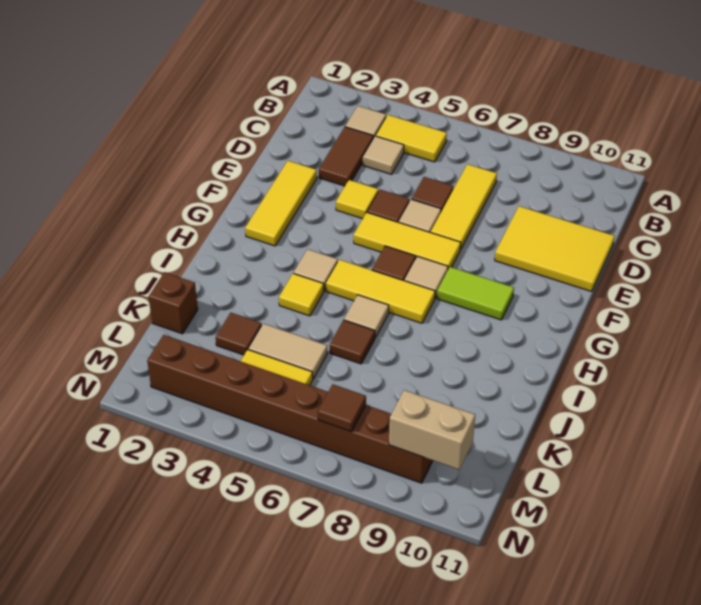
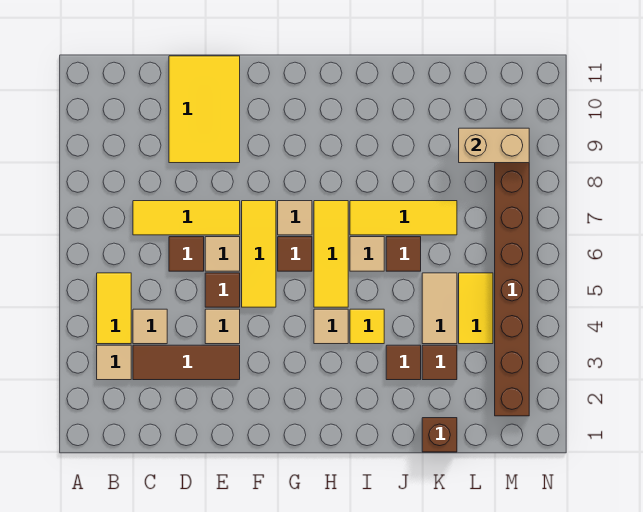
brown tile C3:D3 level 1 -> brown tile C3:E3 level 1
yellow tile E2:G2 level 1 -> yellow tile I7:K7 level 1
yellow tile E4 level 1 -> tan tile E4 level 1
lime tile G8:G9 level 1 -> none
brown tile M7 level 2 -> brown tile J3 level 1
tan brick M9:M10 level 2 -> tan brick L9:M9 level 2

